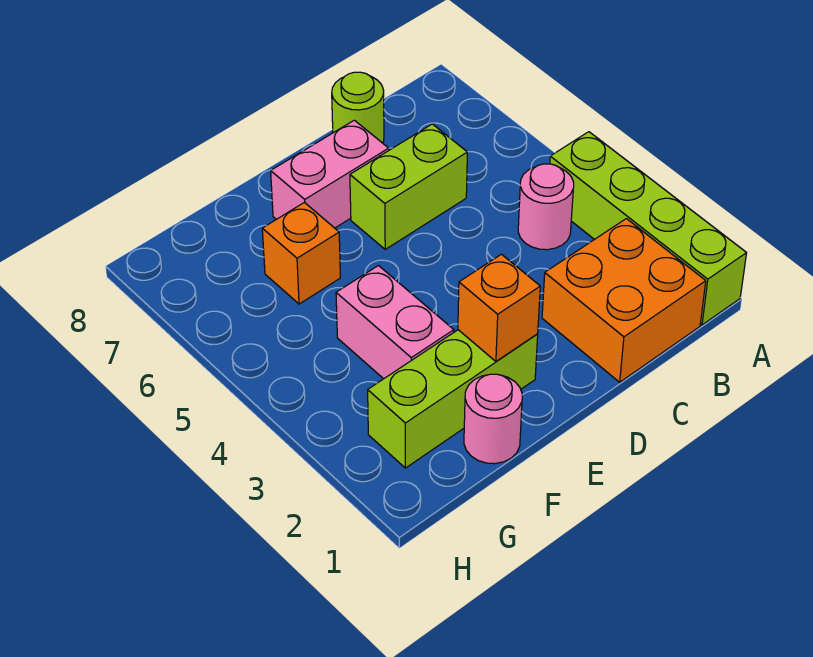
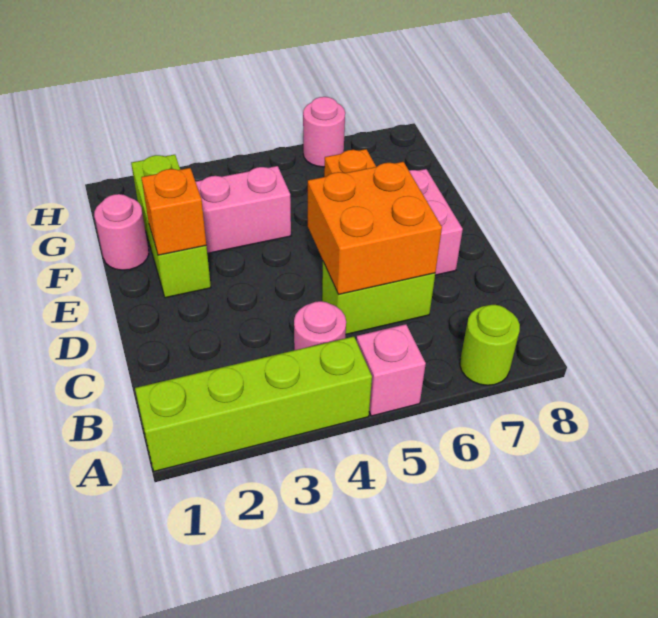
none -> pink brick A5 level 1
orange brick B1:C2 level 1 -> orange brick C5:D6 level 2
lime brick C6:D6 level 1 -> lime brick C5:C6 level 1
lime round brick C8 level 1 -> lime round brick A7 level 1
none -> pink round brick H6 level 1

